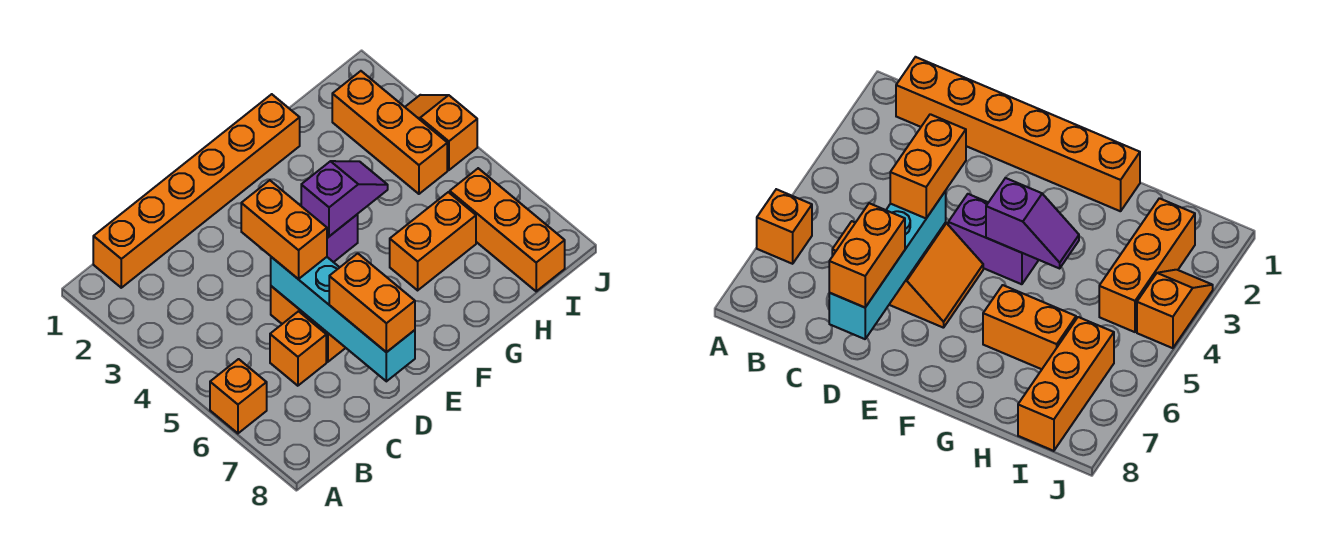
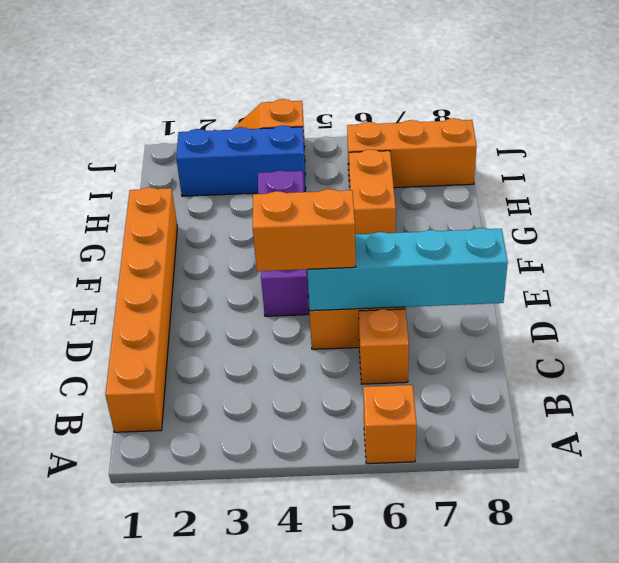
orange brick D7:D8 level 3 -> none
orange brick I2:I4 level 1 -> blue brick I2:I4 level 1

